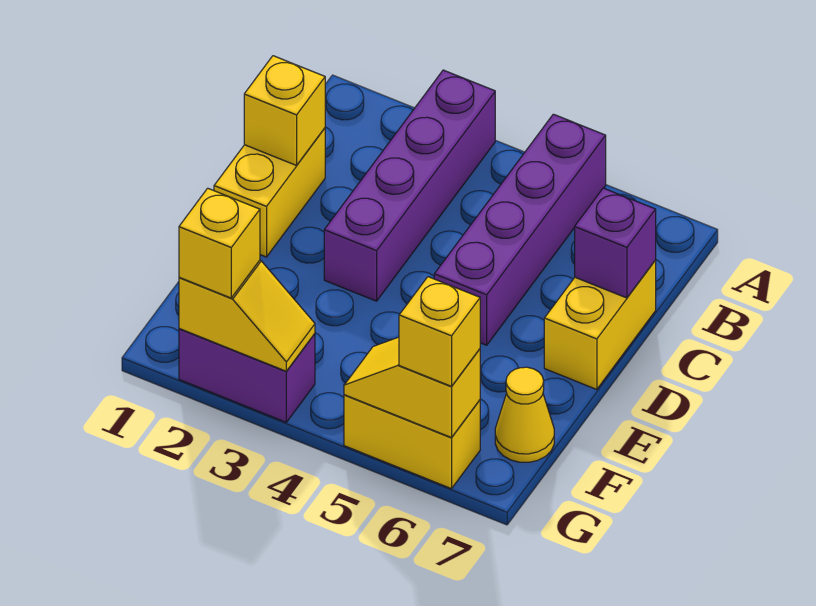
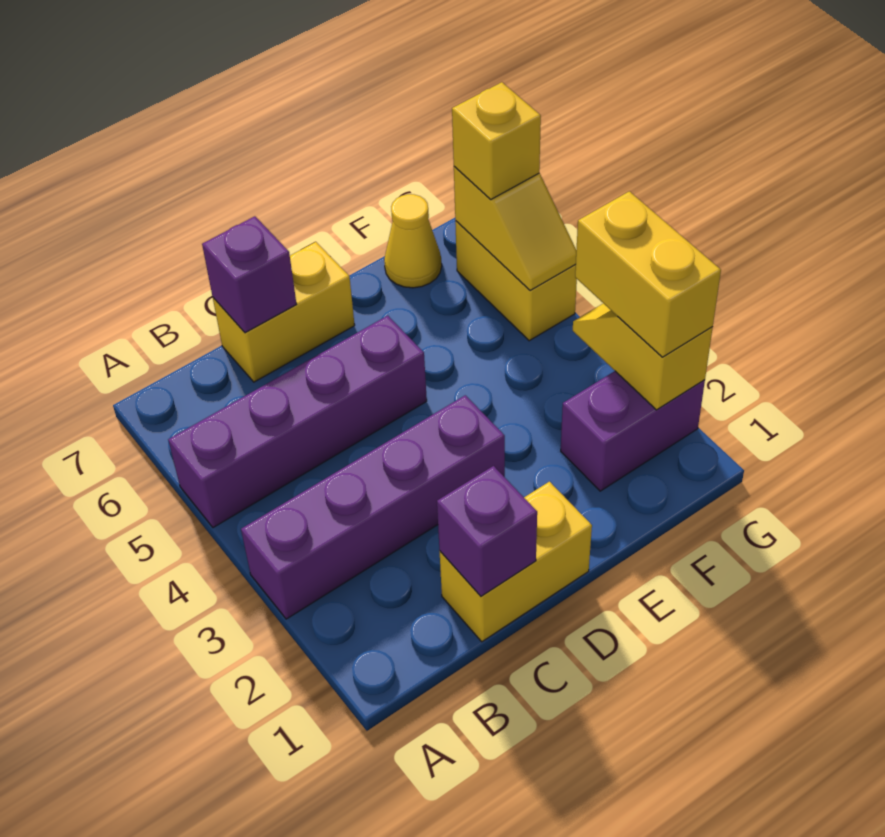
yellow brick C1 level 2 -> purple brick C1 level 2
purple brick G2:G3 level 1 -> purple brick F2:G2 level 1
yellow brick G2 level 3 -> yellow brick G2:G3 level 3

